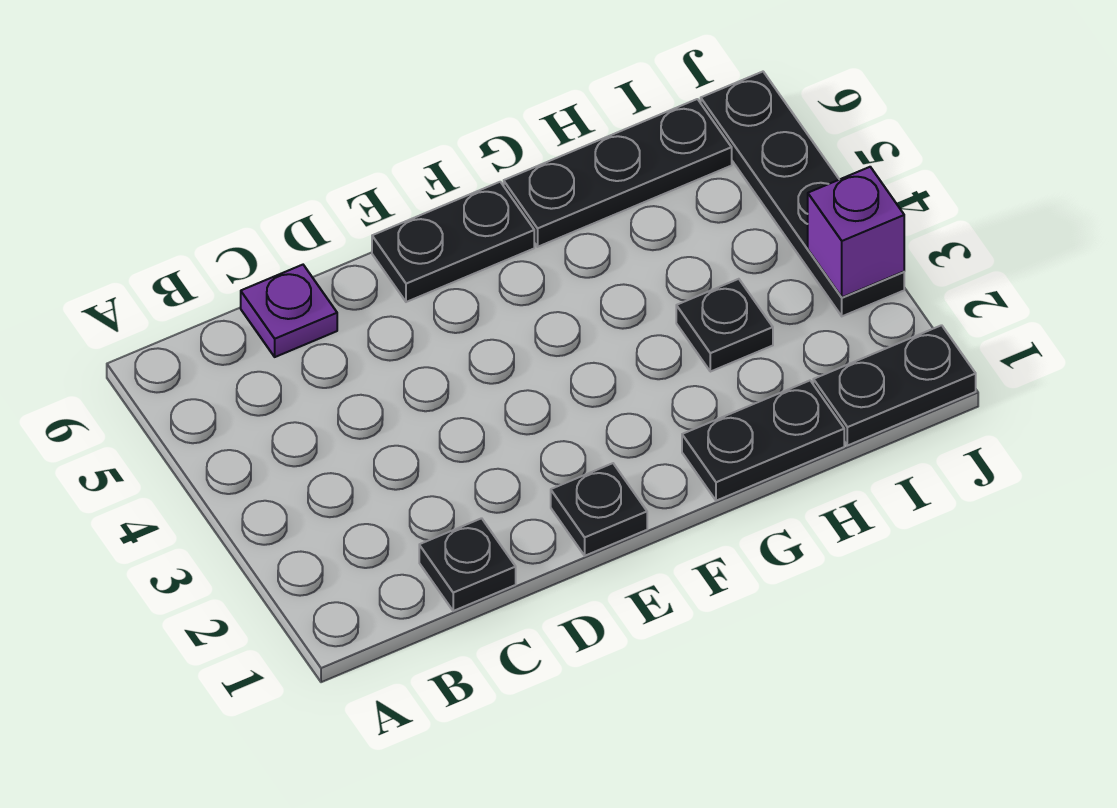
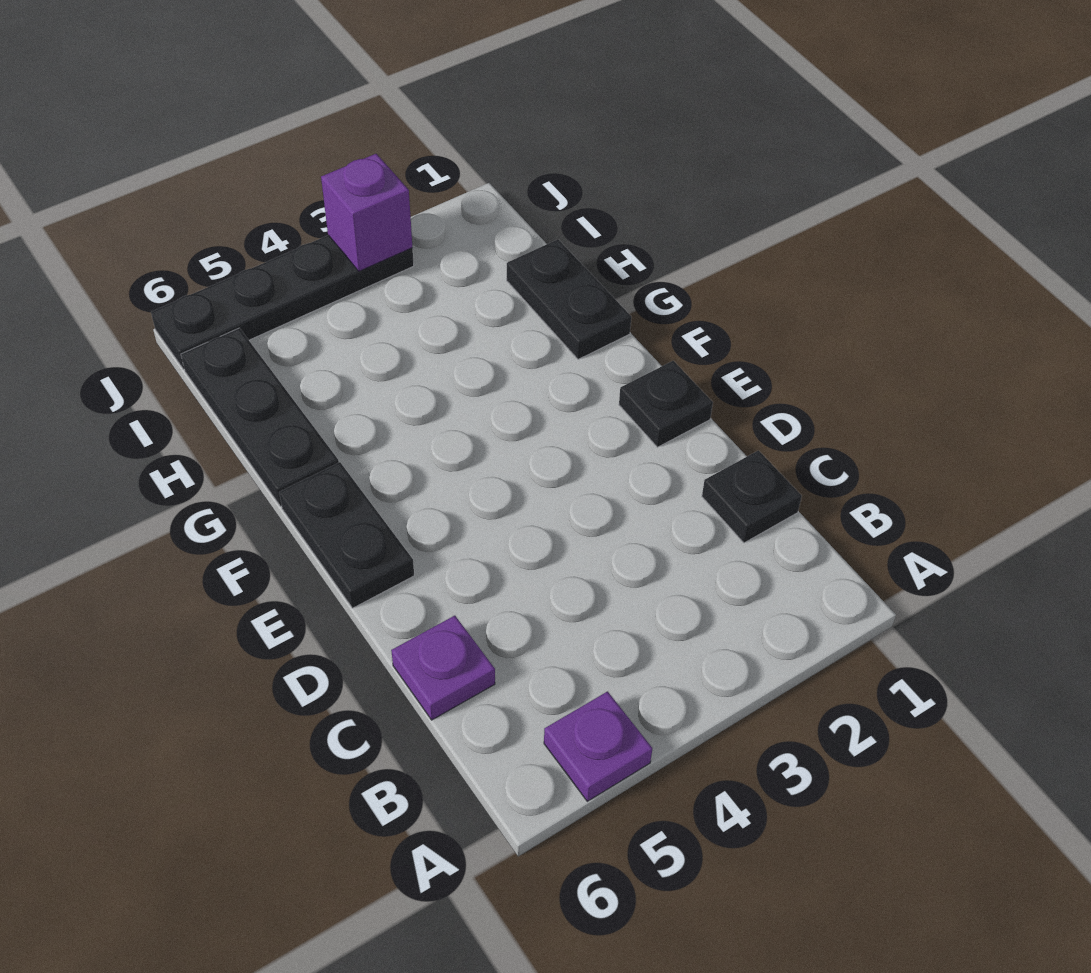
none -> purple plate A5 level 1
black plate H3 level 1 -> none
black plate I1:J1 level 1 -> none

